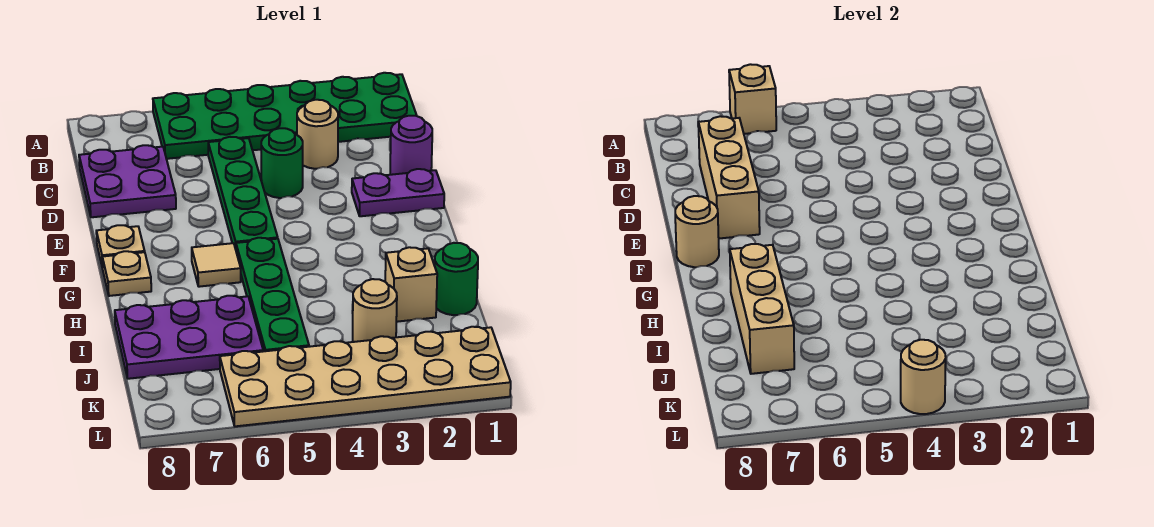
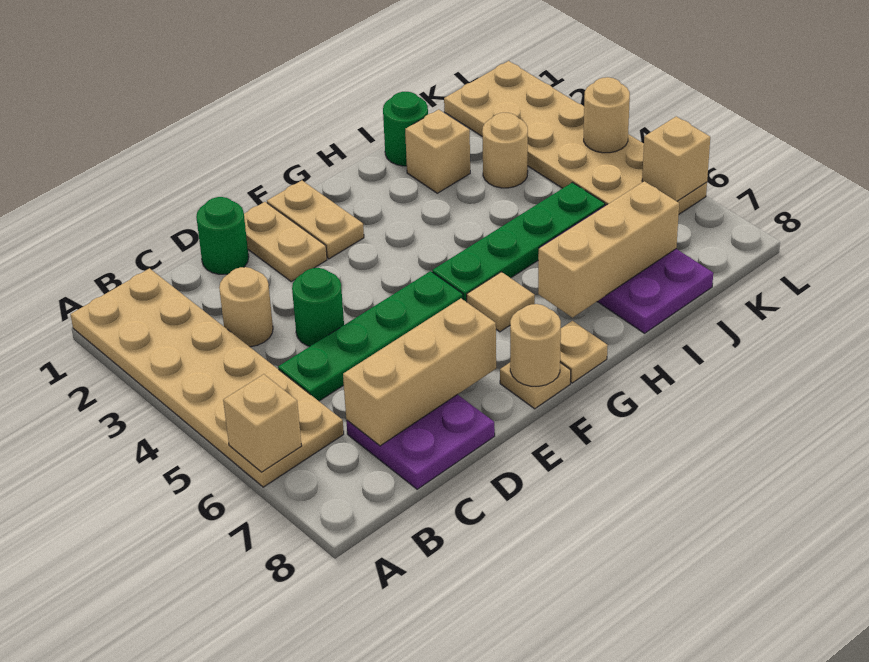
green plate A1:B6 level 1 -> tan plate A1:B6 level 1
purple round brick D1 level 1 -> green round brick D1 level 1
purple plate E1:E2 level 1 -> tan plate E1:E2 level 1
none -> tan plate F1:F2 level 1
none -> tan brick L6 level 2

